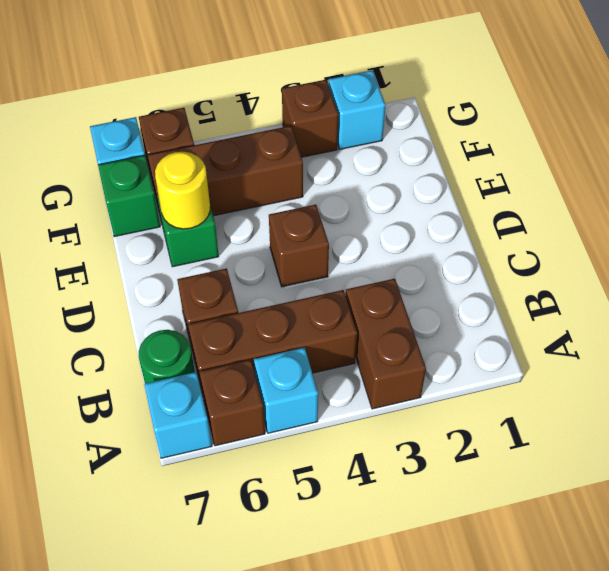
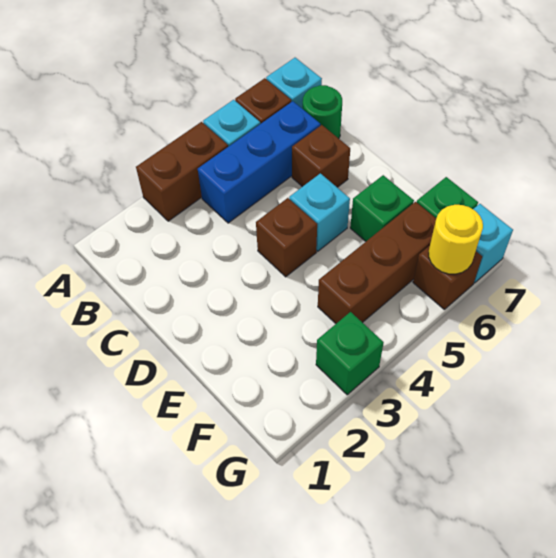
brown brick A3:B3 level 1 -> brown brick A3:A4 level 1
brown brick B4:B6 level 1 -> blue brick B4:B6 level 1
yellow round brick E6 level 2 -> yellow round brick G6 level 2
cyan brick G2 level 1 -> cyan brick D5 level 1
brown brick G3 level 1 -> green brick G3 level 1

